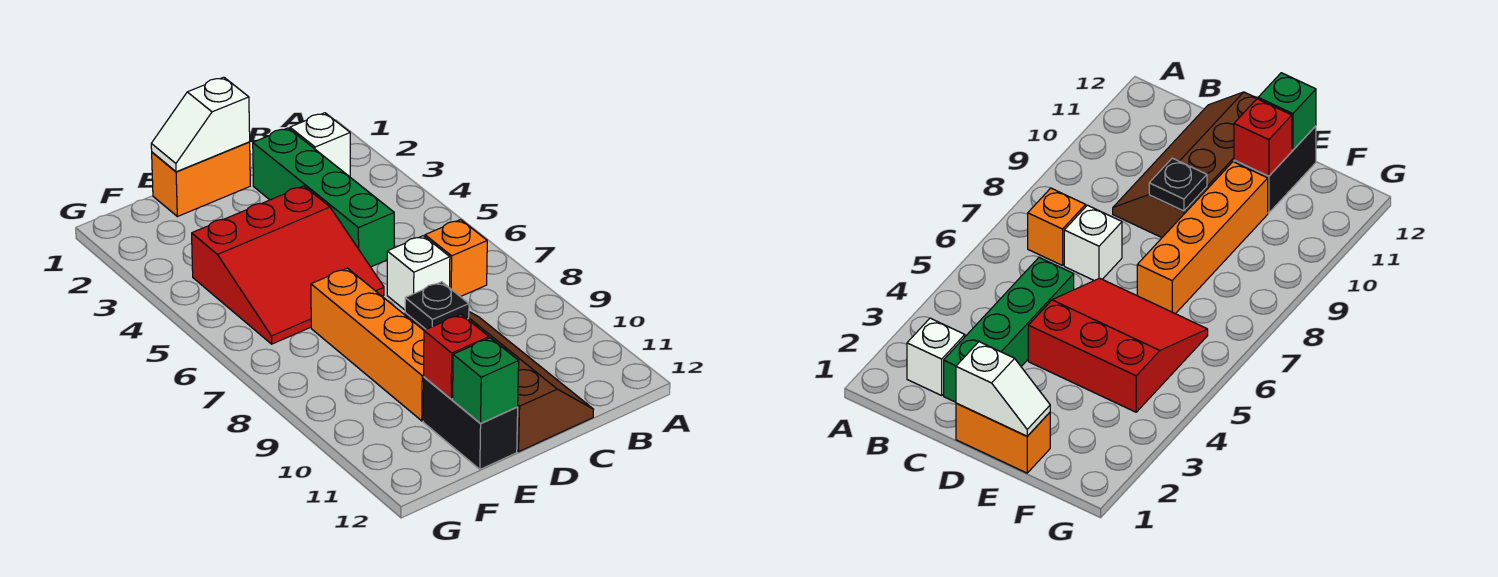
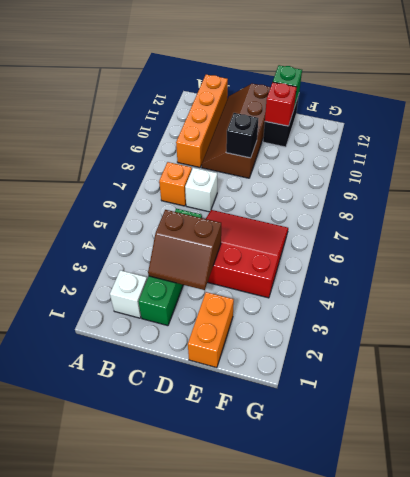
none -> brown slope C3:D4 level 2 top 4
orange brick D1:E1 level 1 -> orange brick E1:E2 level 1
white slope D1:E1 level 2 top D -> none
black plate D9 level 2 -> black brick D9 level 2
orange brick E7:E10 level 1 -> orange brick B9:B12 level 1

